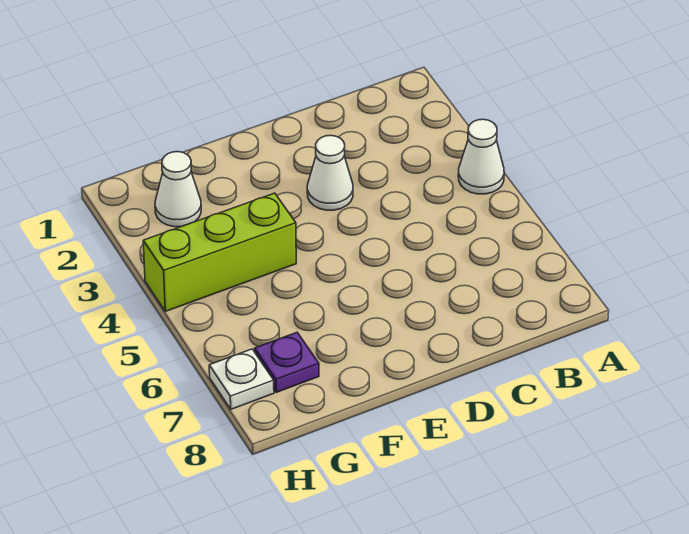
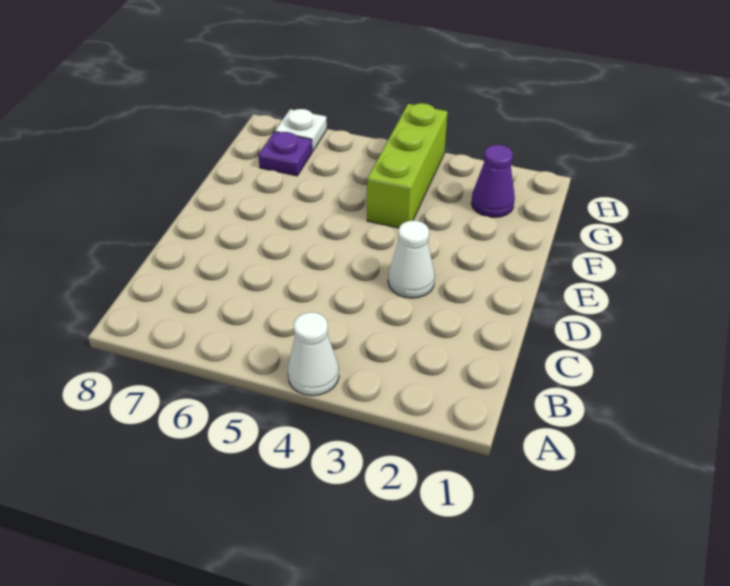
white cone G2 level 1 -> purple cone G2 level 1

